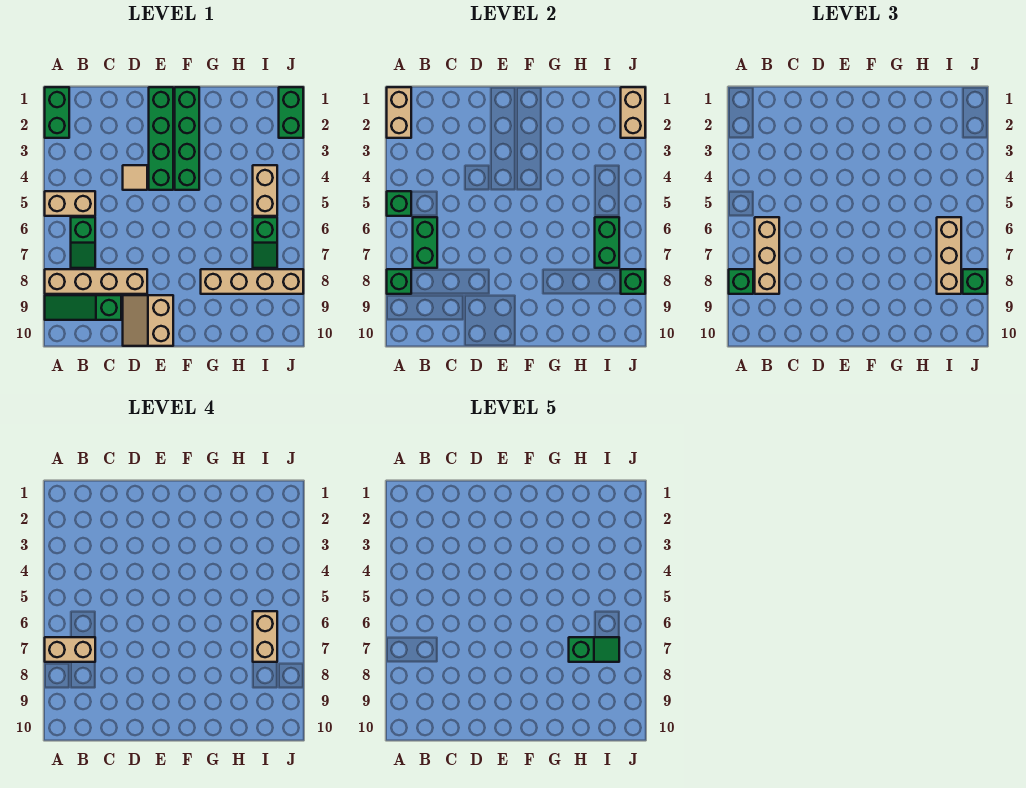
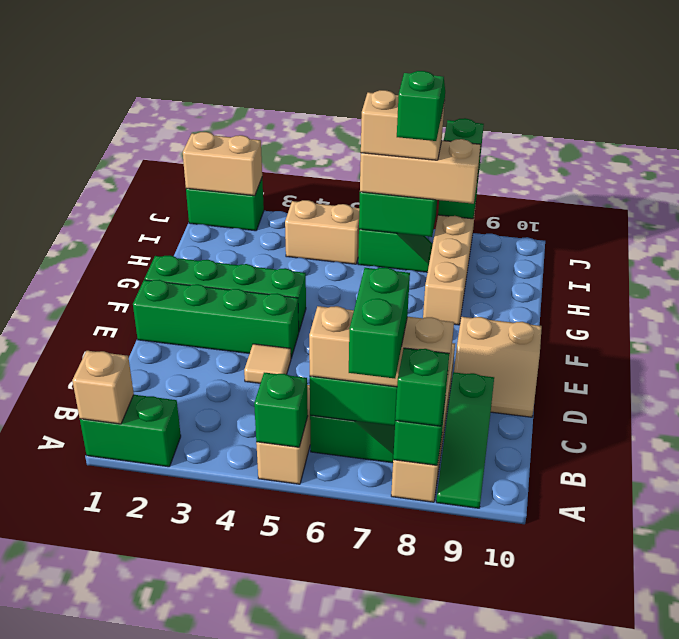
tan brick A1:A2 level 2 -> tan brick A1 level 2
tan brick A7:B7 level 4 -> green brick A7:B7 level 4

